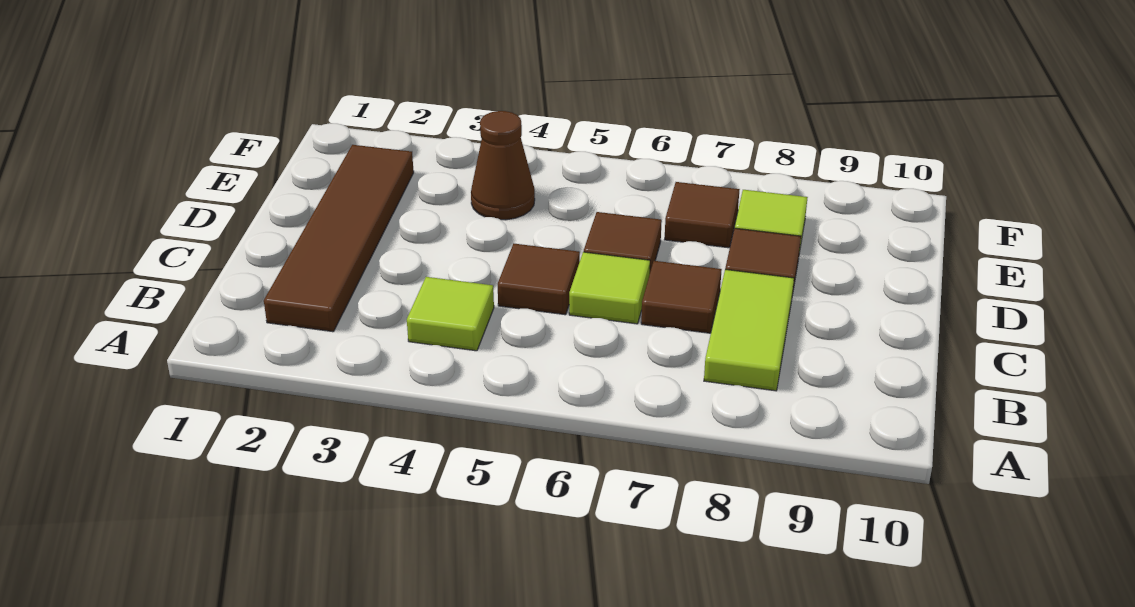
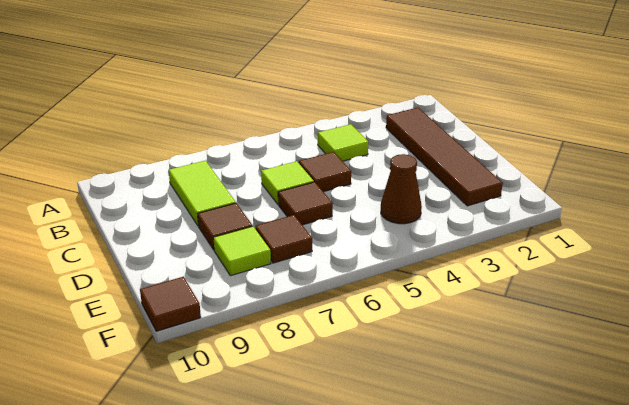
brown tile C7 level 1 -> brown tile F10 level 1

